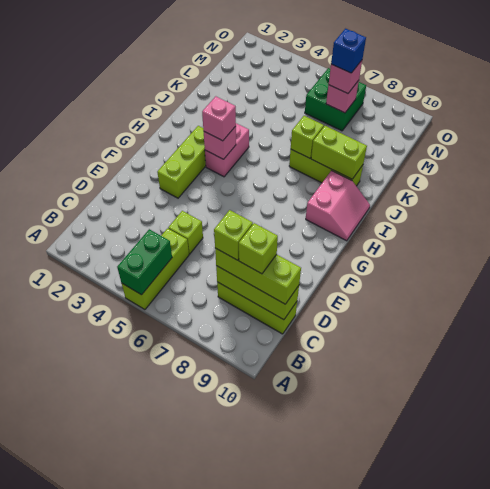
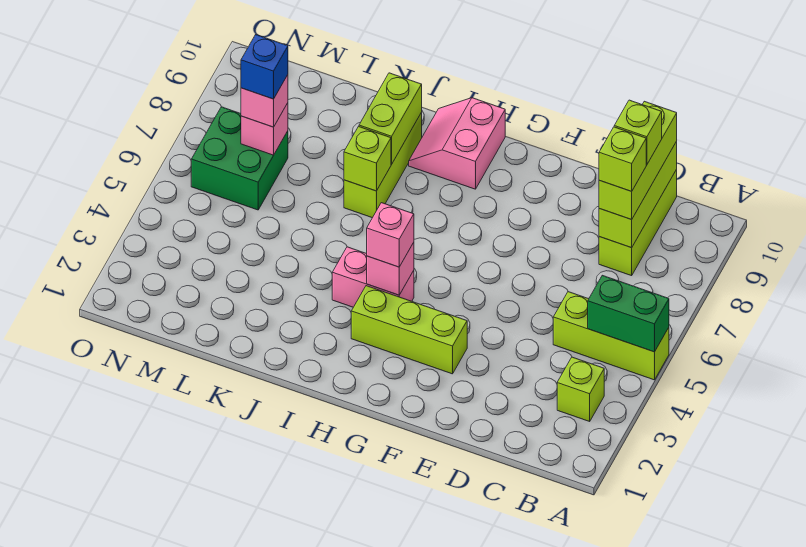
lime brick D5 level 1 -> lime brick B3 level 1
pink slope H9:I10 level 1 top 9 -> pink slope H9:I10 level 1 top H

